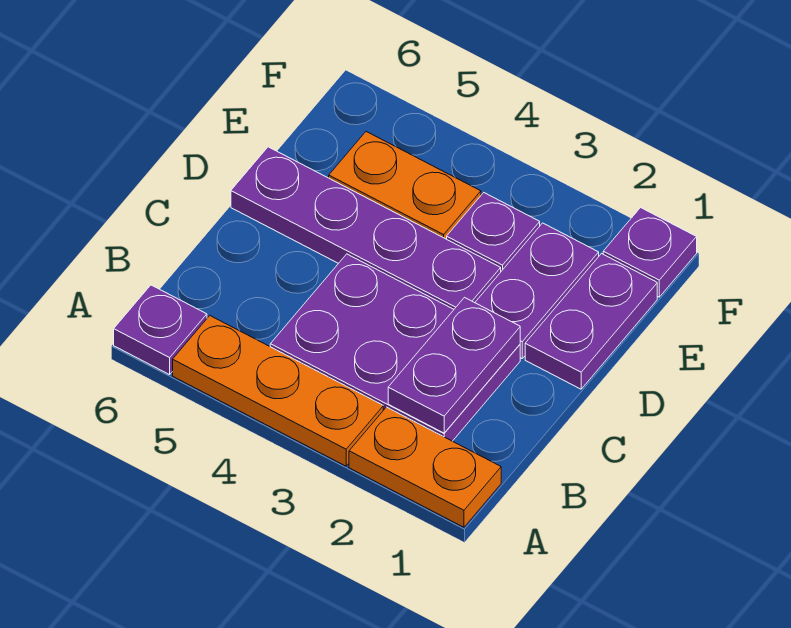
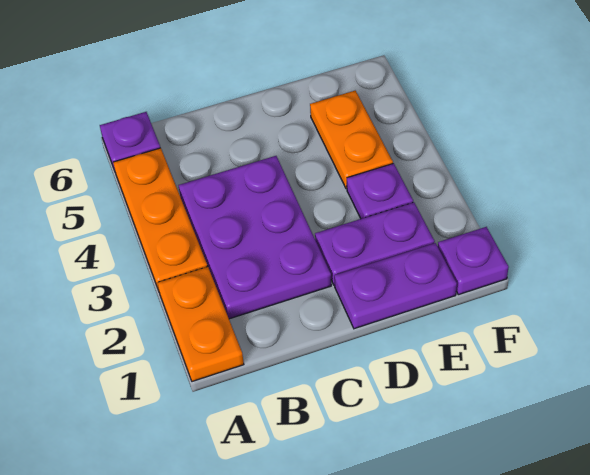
purple plate B2:C2 level 2 -> none
purple plate D3:D6 level 1 -> none

